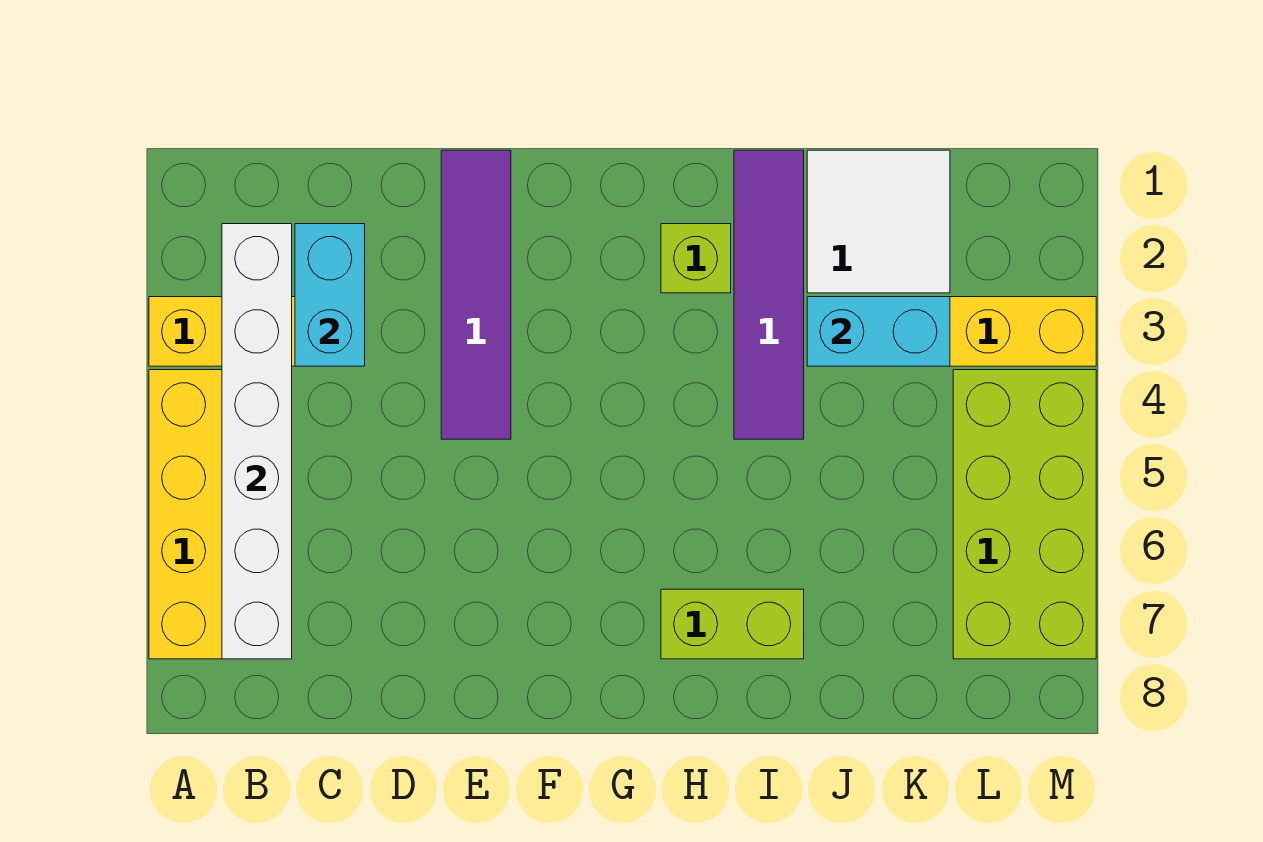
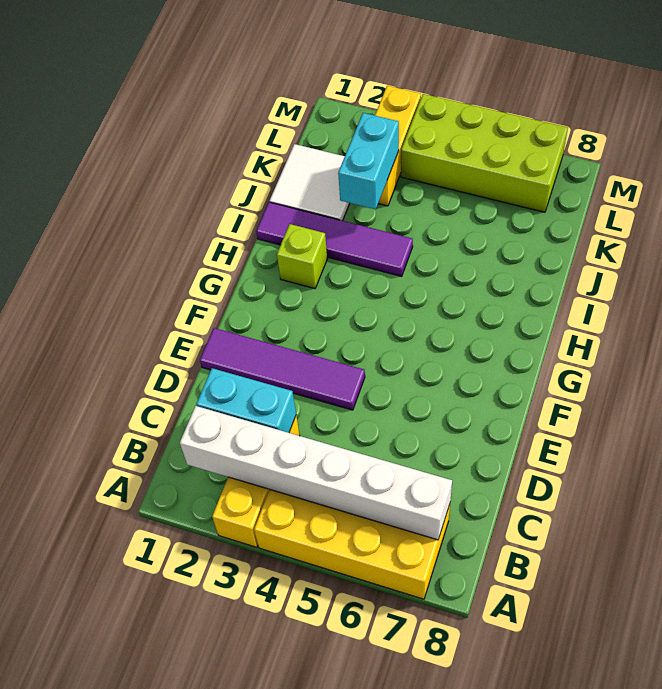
lime brick H7:I7 level 1 -> none

